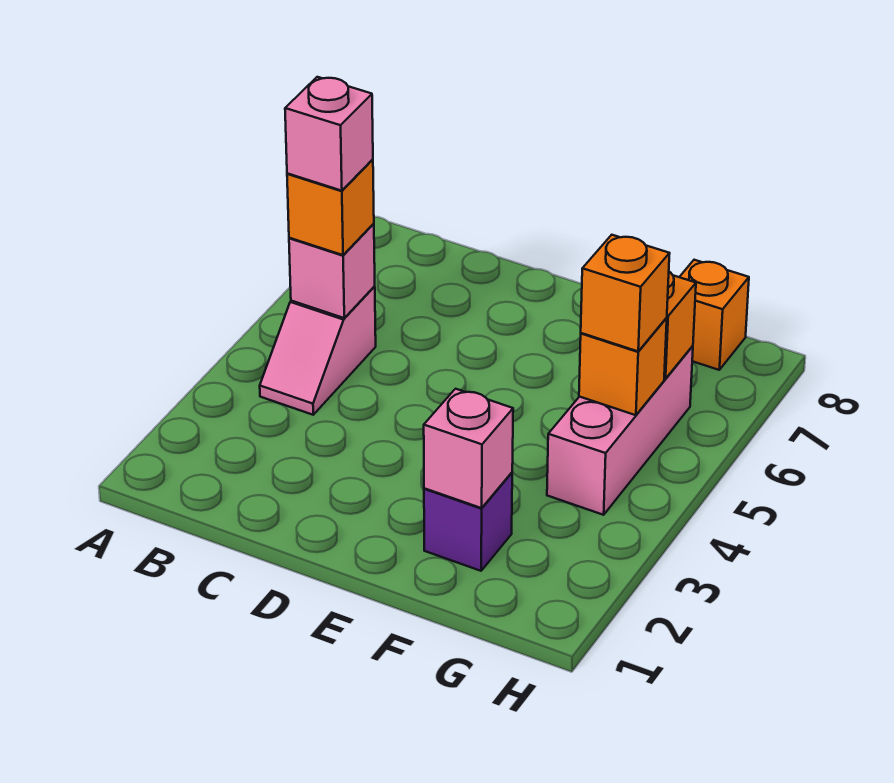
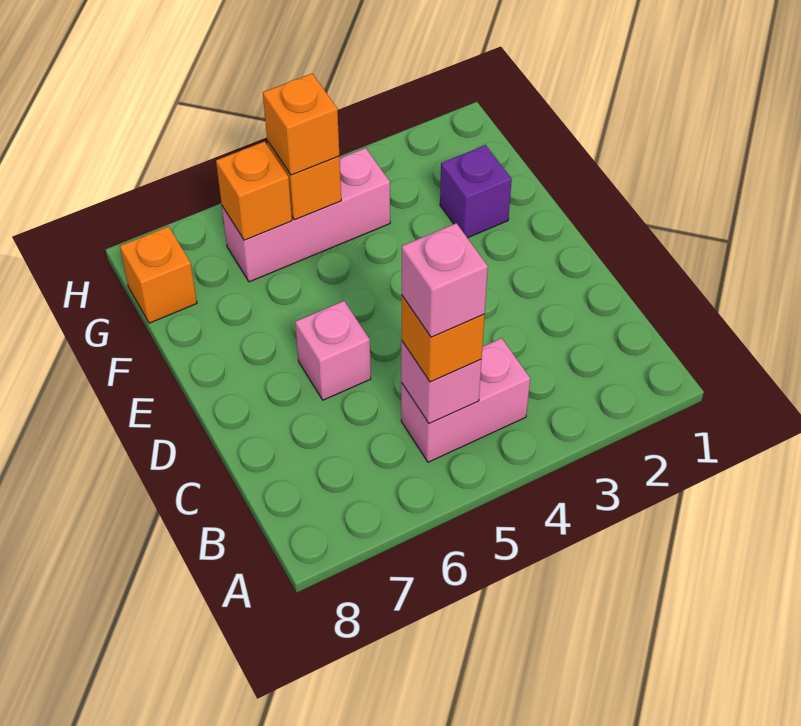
pink slope B4:B5 level 1 top 5 -> pink brick B4:B5 level 1
pink brick F2 level 2 -> pink brick D6 level 1

